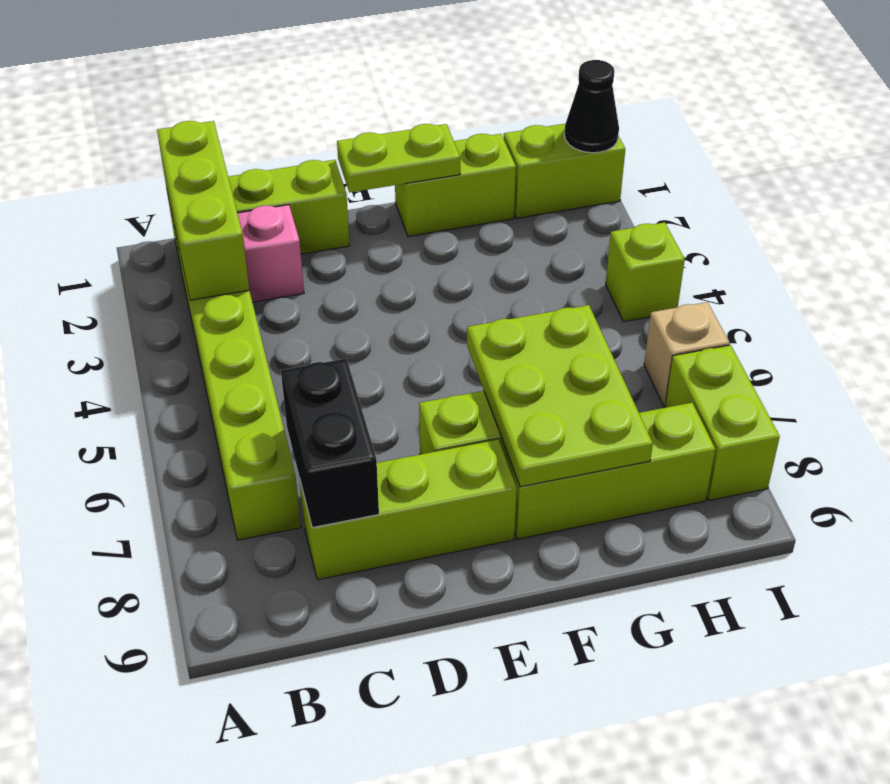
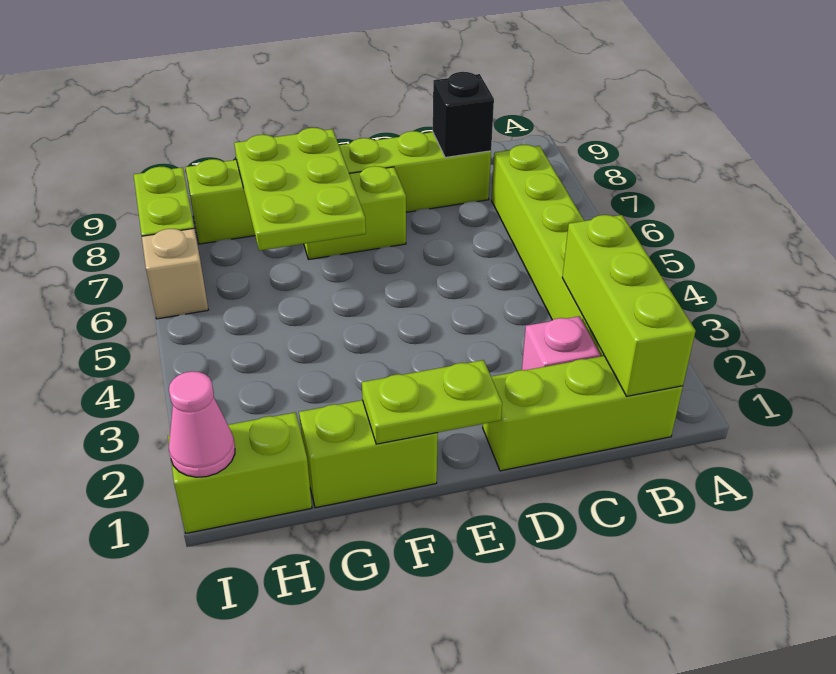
black brick C7:C8 level 2 -> black brick C8 level 2
black cone I1 level 2 -> pink cone I1 level 2
lime brick I4 level 1 -> none

